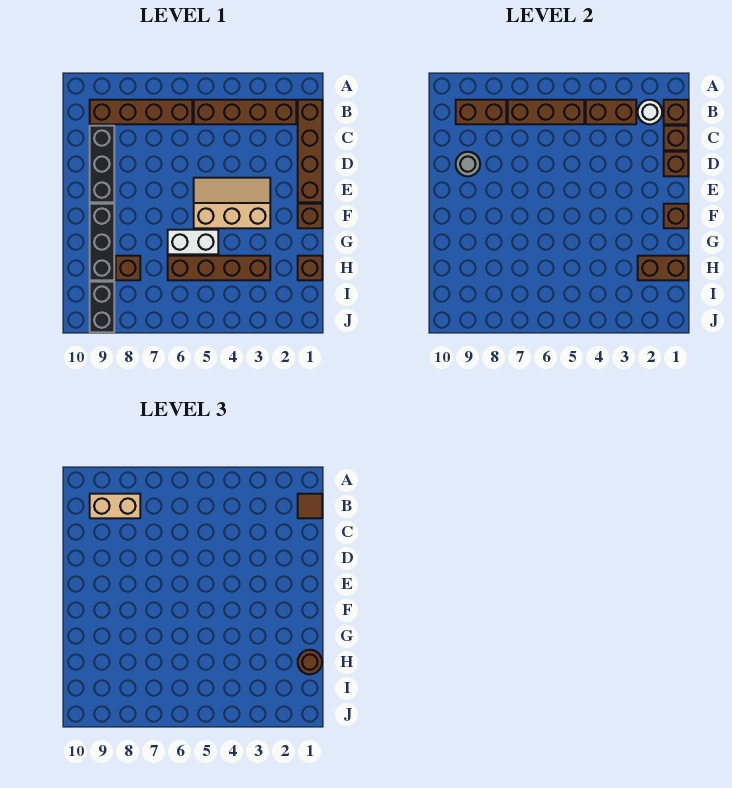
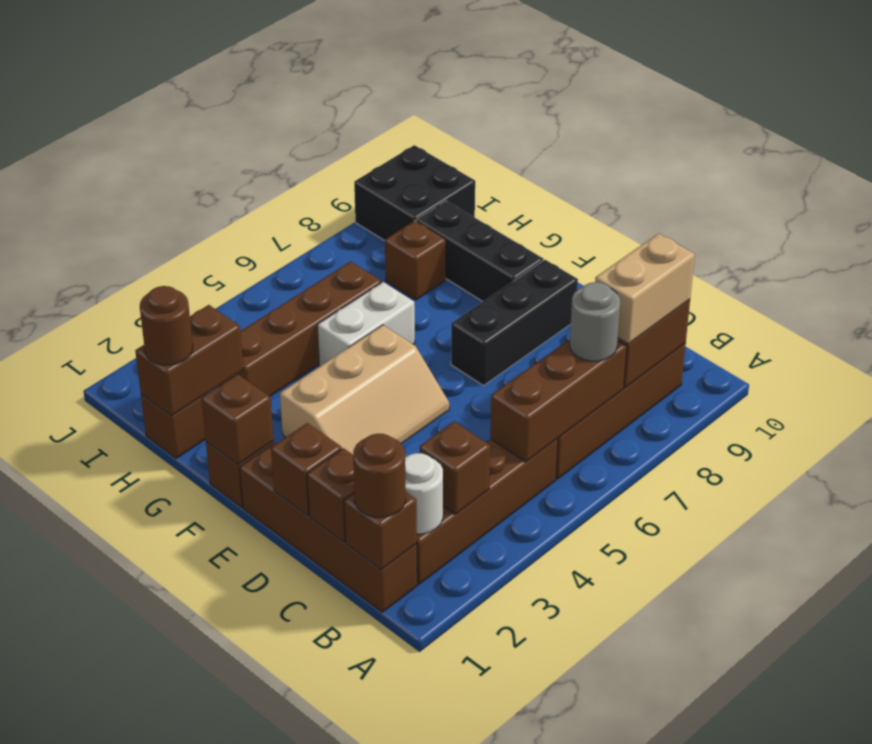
brown tile B1 level 3 -> brown round brick B1 level 3
brown brick B3:B4 level 2 -> brown brick B3 level 2
black brick C9:E9 level 1 -> black brick E7:E9 level 1
grey round brick D9 level 2 -> grey round brick B7 level 3
black brick I9:J9 level 1 -> black brick I9:J10 level 1

